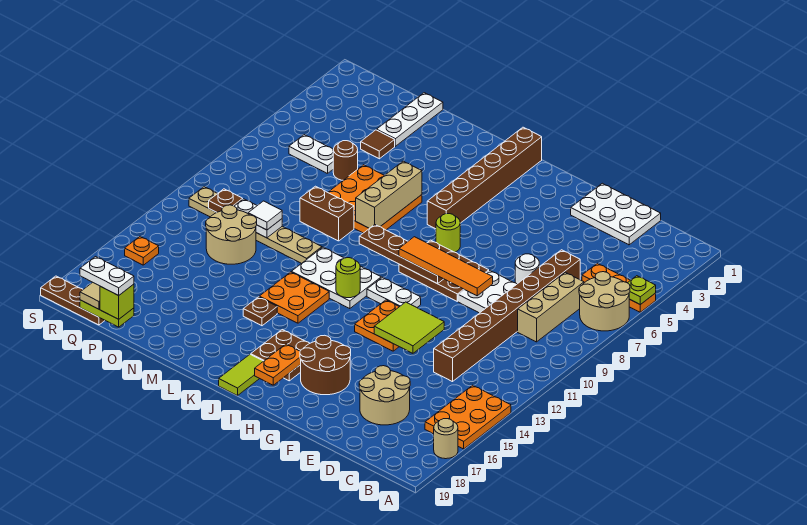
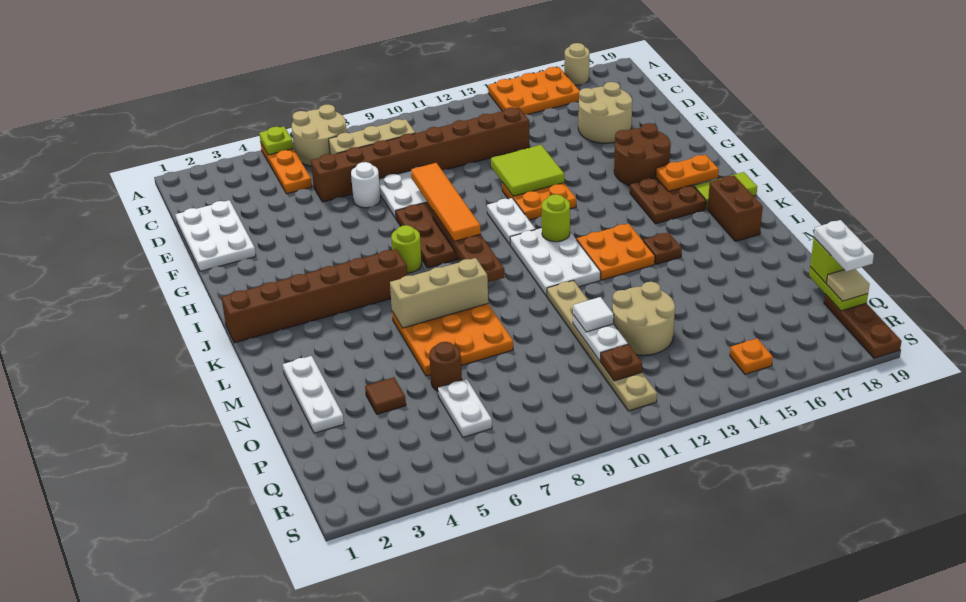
brown brick M9:N9 level 1 -> brown brick K18:L18 level 1
white plate O1:O3 level 1 -> white plate M2:O2 level 1

